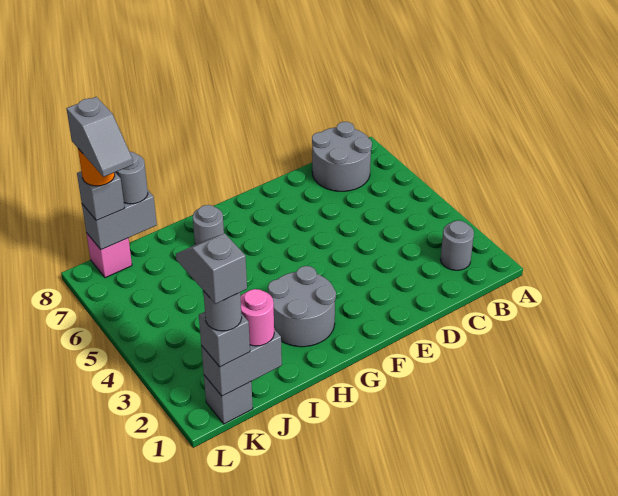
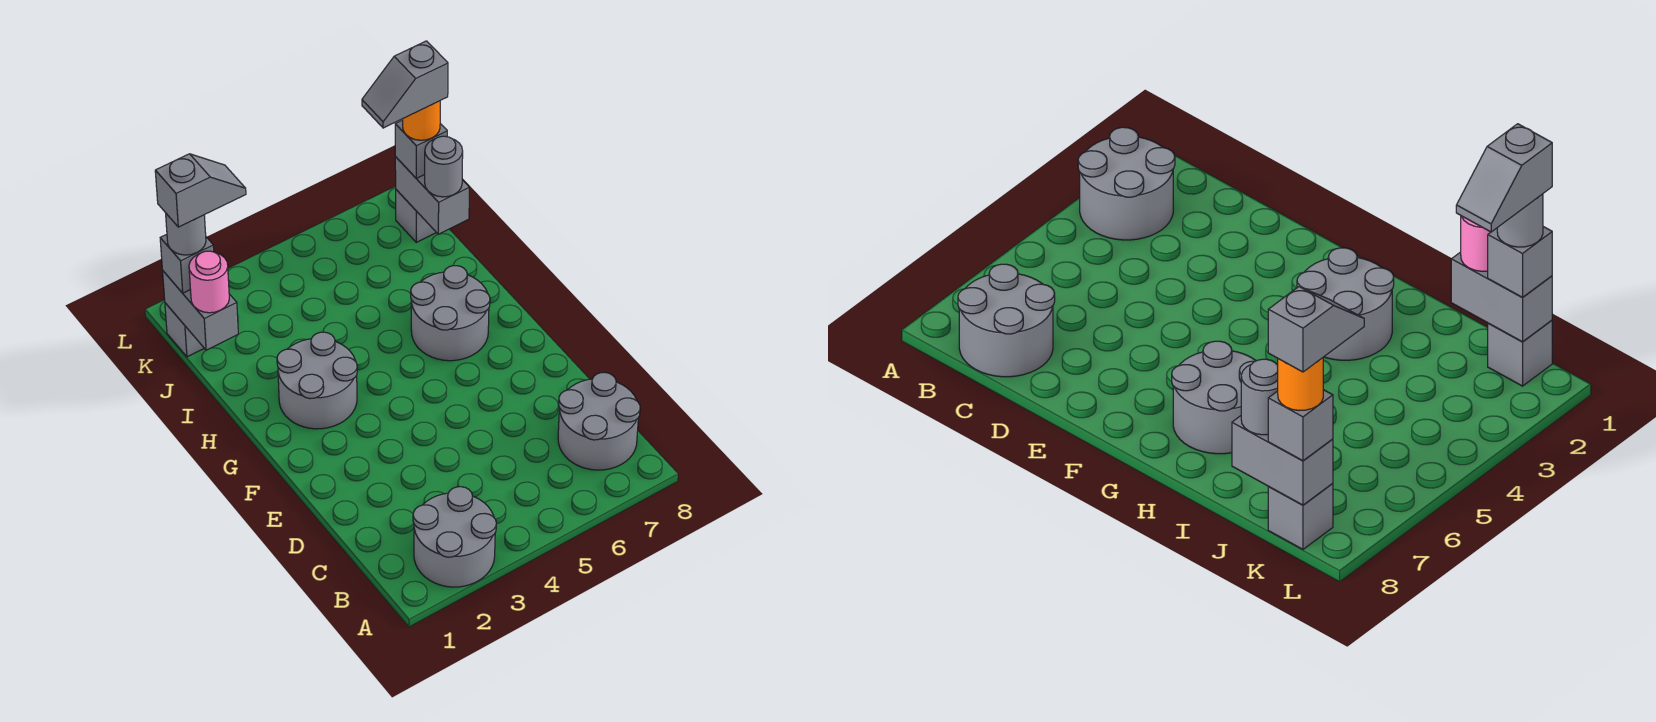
grey round brick B2 level 1 -> grey round brick A2:B3 level 1
grey round brick H7 level 1 -> grey round brick G6:H7 level 1
pink brick K8 level 1 -> grey brick K8 level 1

